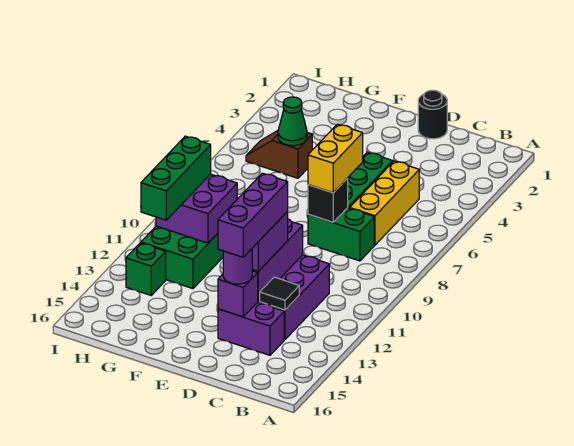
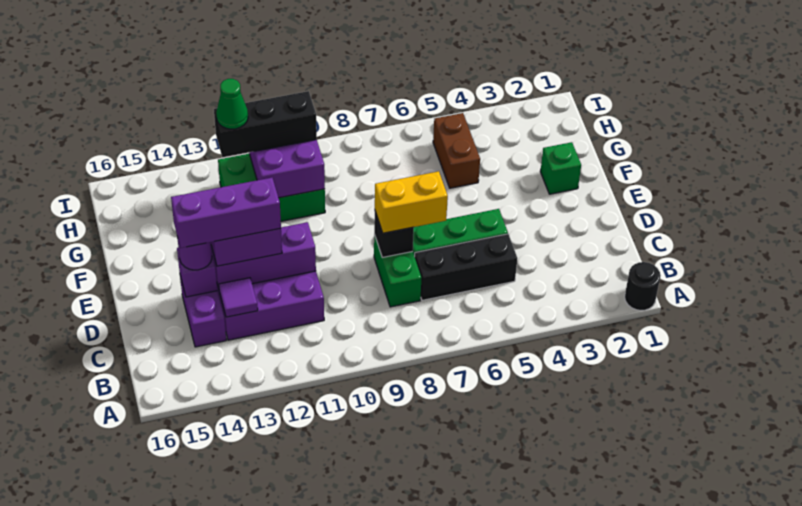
yellow brick C5:C7 level 1 -> black brick C5:C7 level 1
black tile C13 level 2 -> purple tile C13 level 2
black round brick D1 level 1 -> black round brick A1 level 1
brown slope G5:H5 level 1 top G -> brown brick G5:H5 level 1
green cone G5 level 2 -> green cone H12 level 4
green brick H10:H12 level 3 -> black brick H10:H12 level 3
green brick H13 level 1 -> green brick F2 level 1

